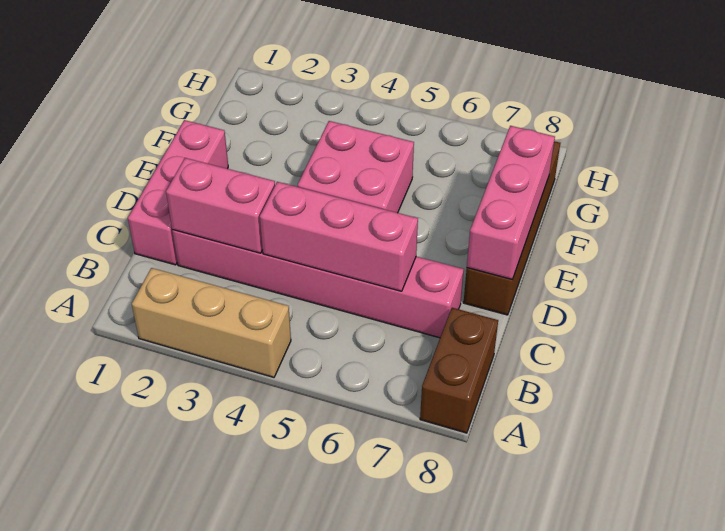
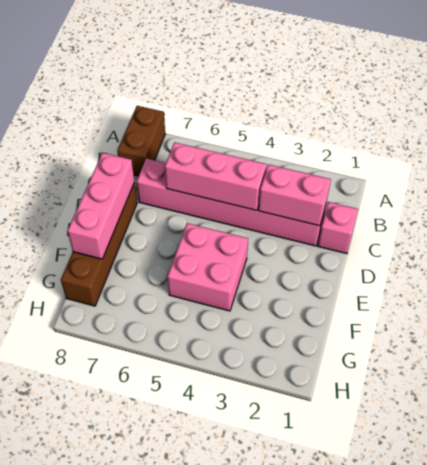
tan brick A2:A4 level 1 -> none
pink brick C1:E1 level 1 -> pink brick C1 level 1

